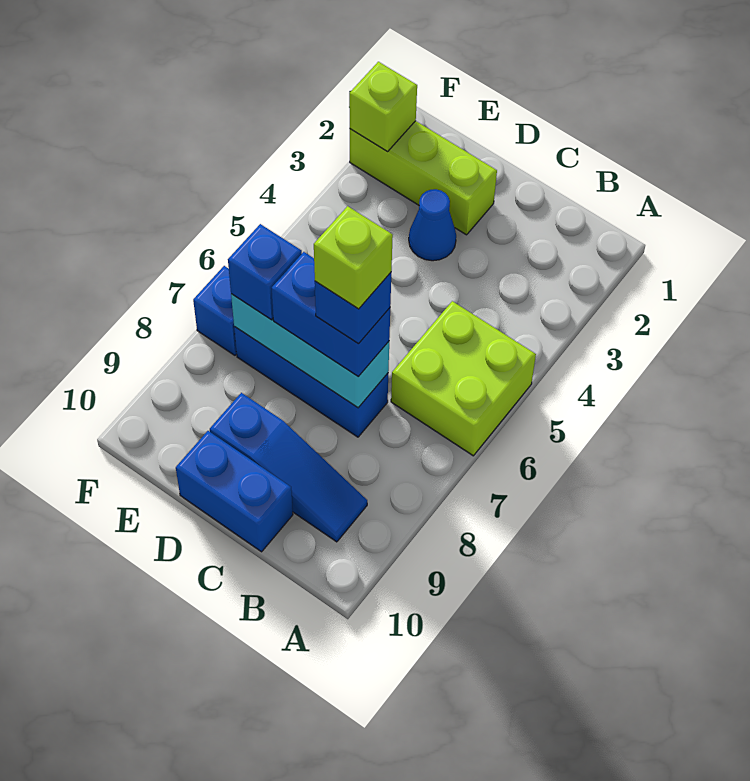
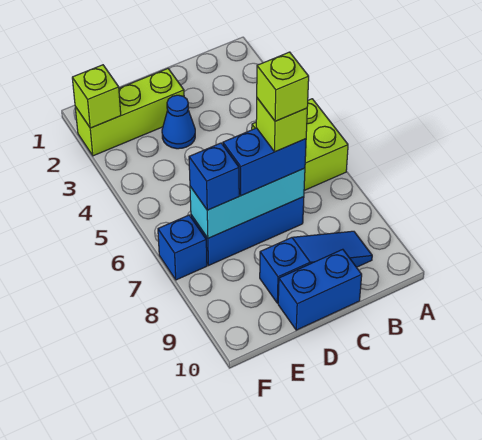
blue brick C7 level 4 -> lime brick C7 level 4

